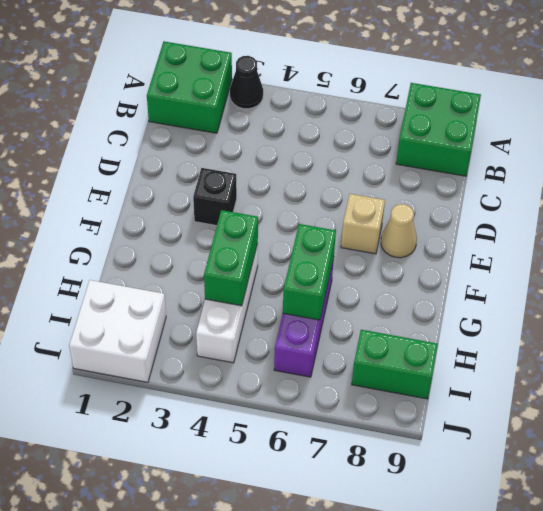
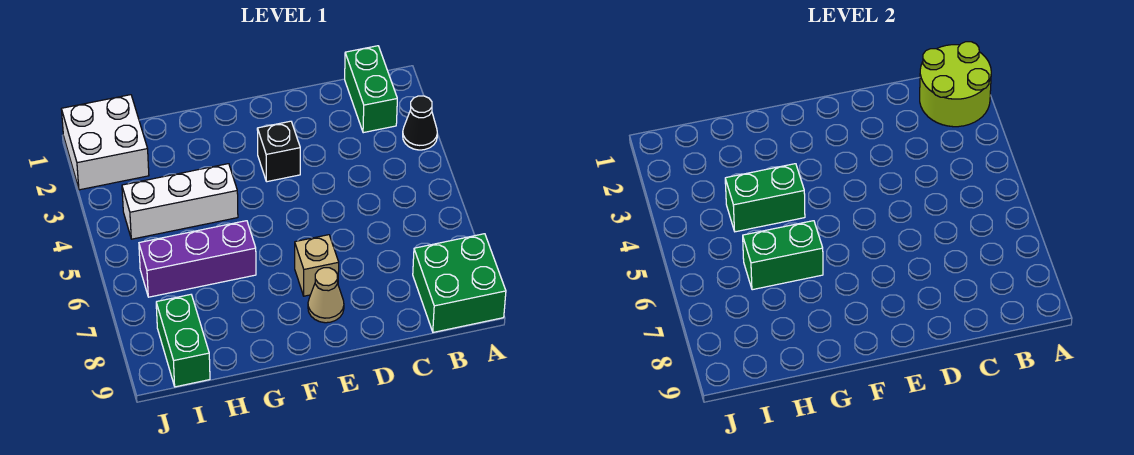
green brick A1:B2 level 1 -> green brick B1:B2 level 1
none -> lime round brick A1:B2 level 2

